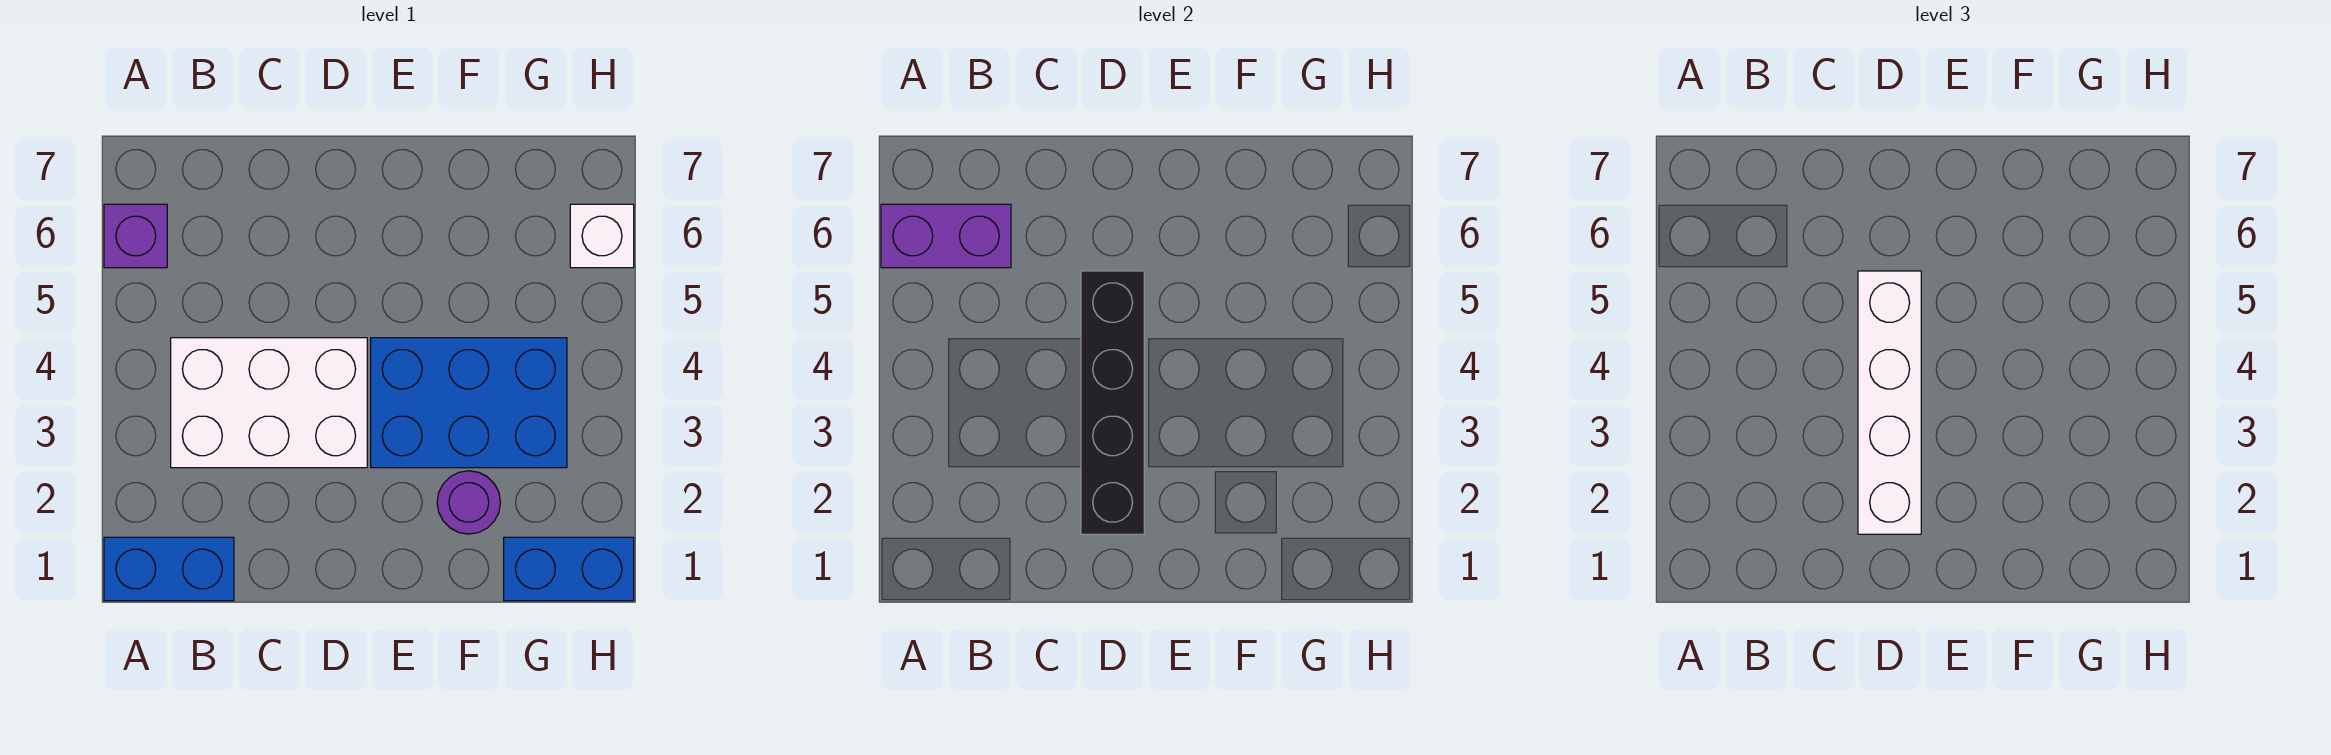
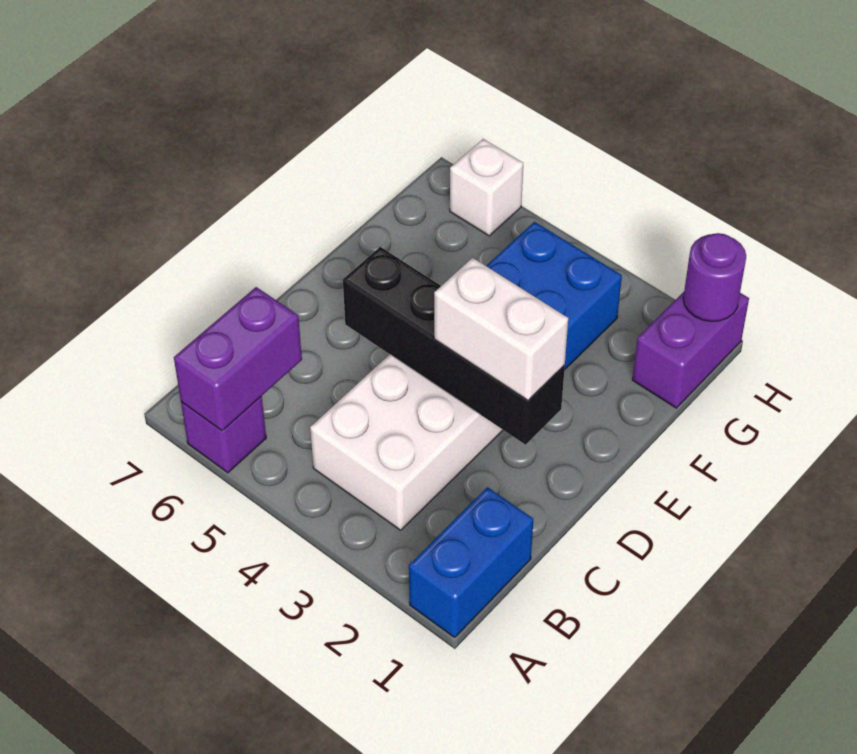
white brick D2:D5 level 3 -> white brick D2:D3 level 3
purple round brick F2 level 1 -> purple round brick H1 level 2
blue brick G1:H1 level 1 -> purple brick G1:H1 level 1

